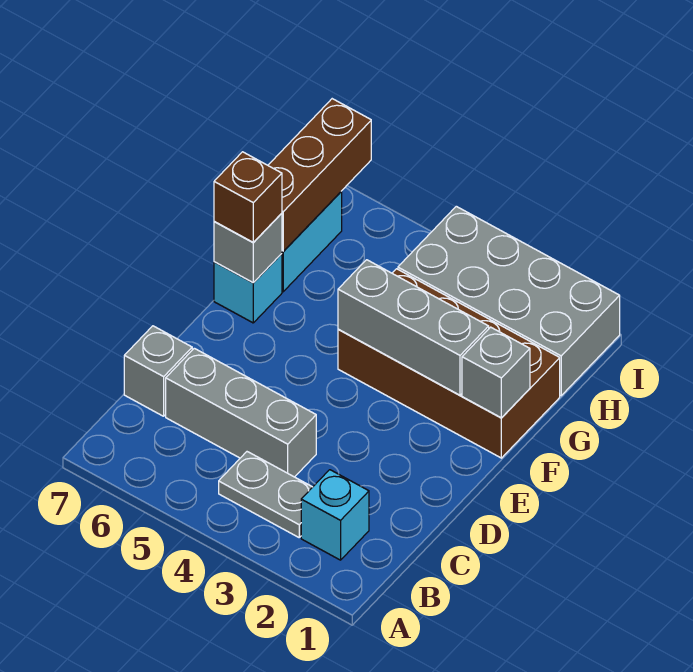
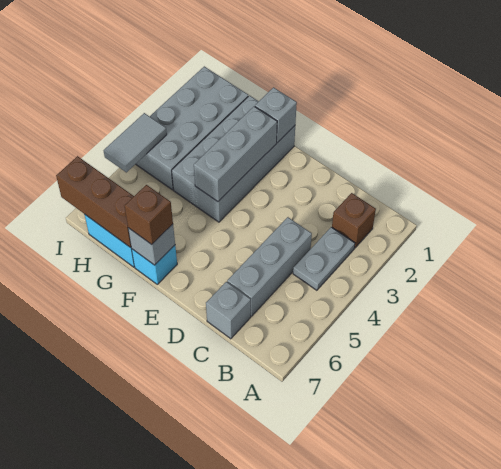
cyan brick B2 level 1 -> brown brick B2 level 1
brown brick F1:G4 level 1 -> grey brick F1:G4 level 1
none -> grey tile I4:I5 level 2

